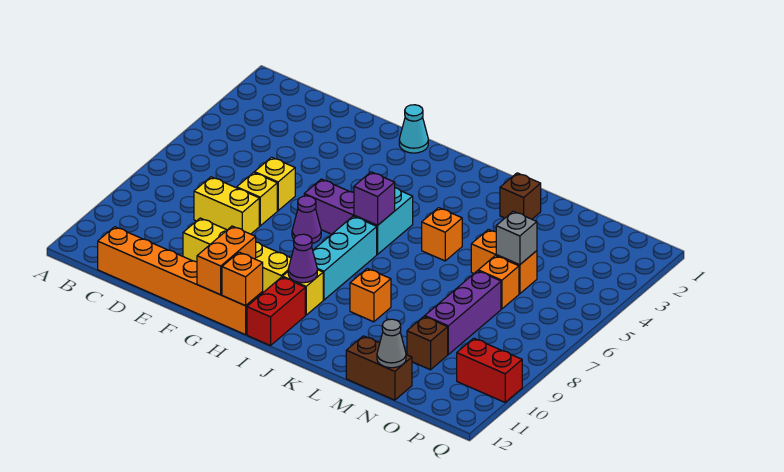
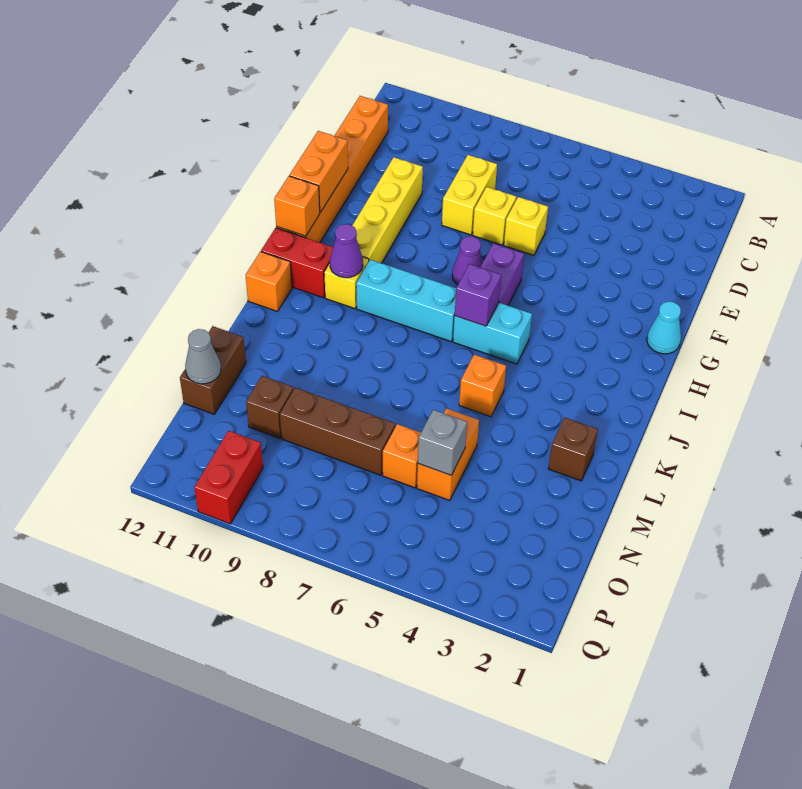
orange brick G11:G12 level 2 -> orange brick F12:G12 level 2
orange brick K9 level 1 -> orange brick J12 level 1
purple brick N7:N9 level 1 -> brown brick N7:N9 level 1

